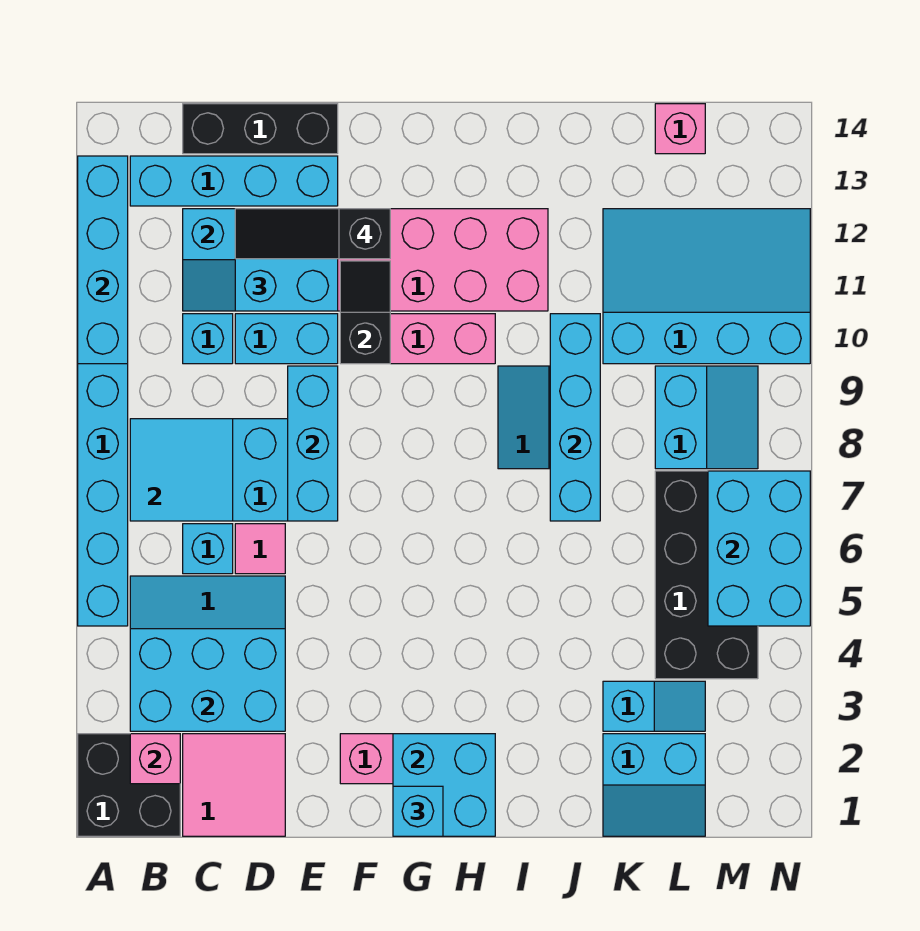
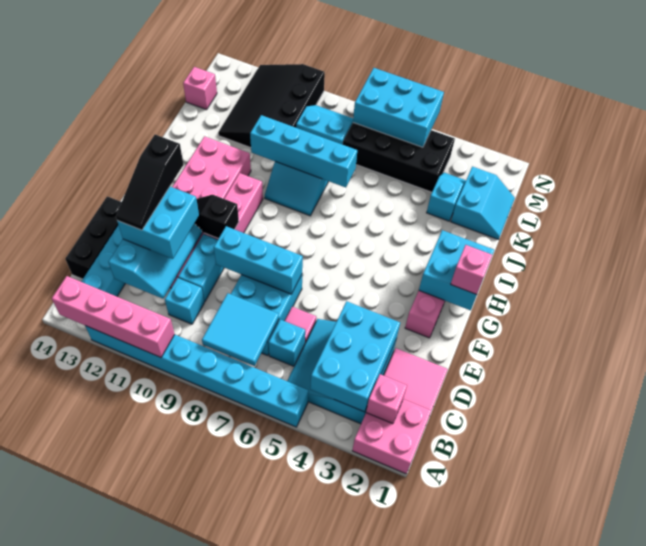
black brick A1:B2 level 1 -> pink brick A1:B2 level 1
cyan brick A10:A13 level 2 -> pink brick A10:A13 level 2
cyan brick G1 level 3 -> pink brick G1 level 3
cyan slope K10:N12 level 1 top 10 -> black slope K10:N12 level 1 top 10

